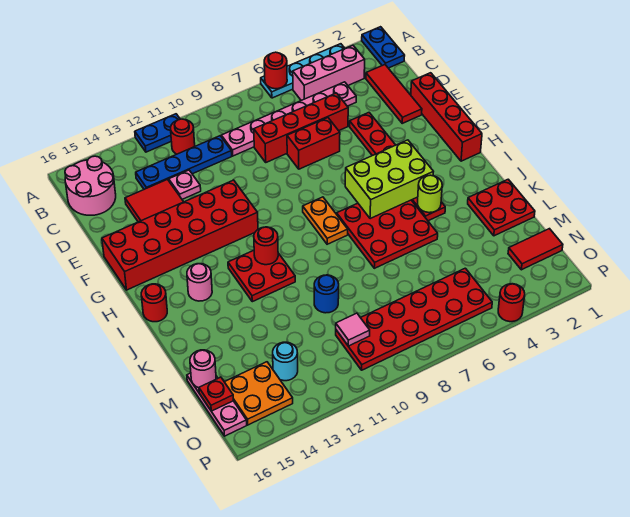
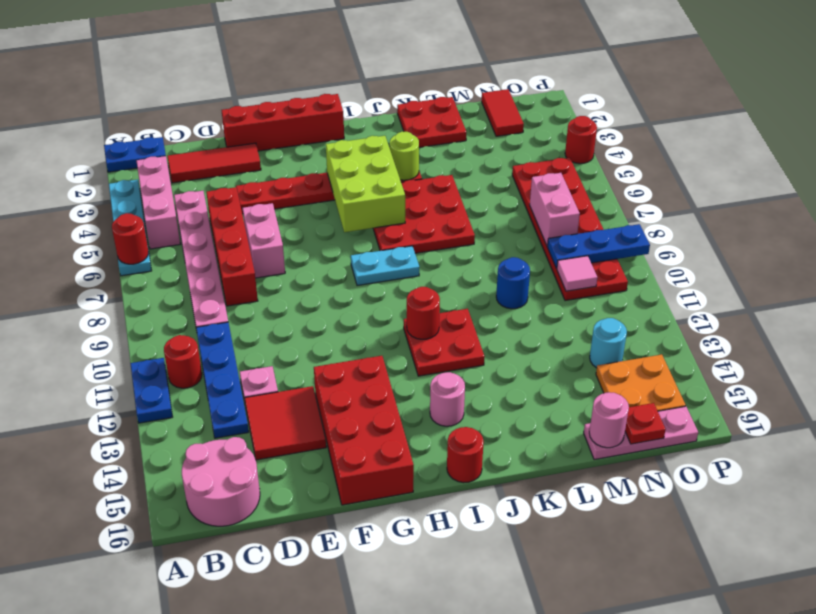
red brick E6:E7 level 1 -> pink brick E6:E7 level 1
red brick F11:G16 level 1 -> red brick F13:G16 level 1
orange plate H8:I8 level 1 -> cyan plate H8:I8 level 1
none -> pink brick N7:N8 level 2
none -> blue plate N9:P9 level 2

